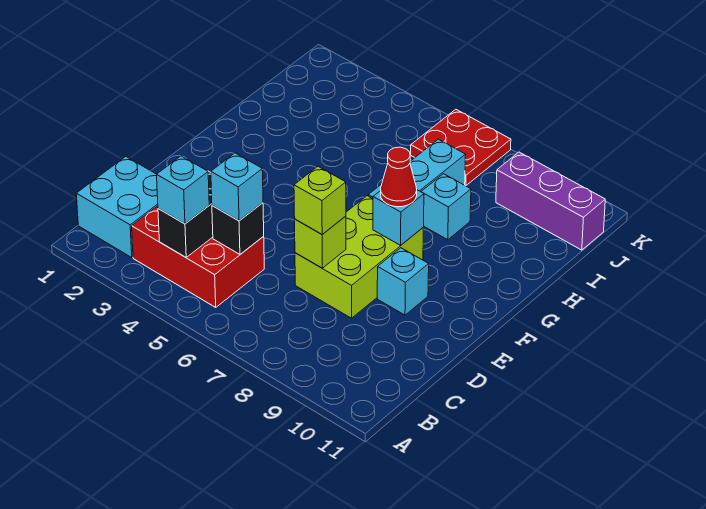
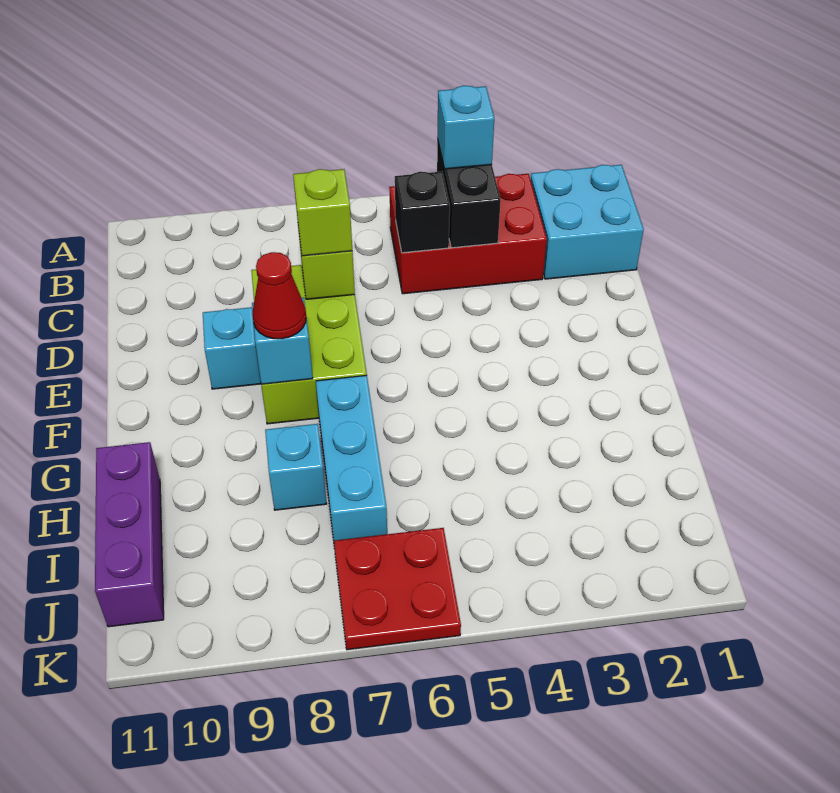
cyan brick C5 level 3 -> none
purple brick J9:J11 level 1 -> purple brick H11:J11 level 1

